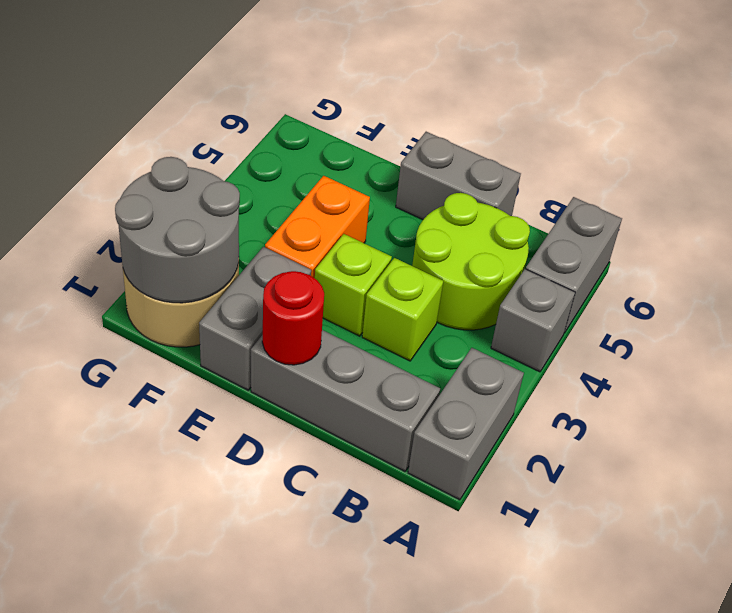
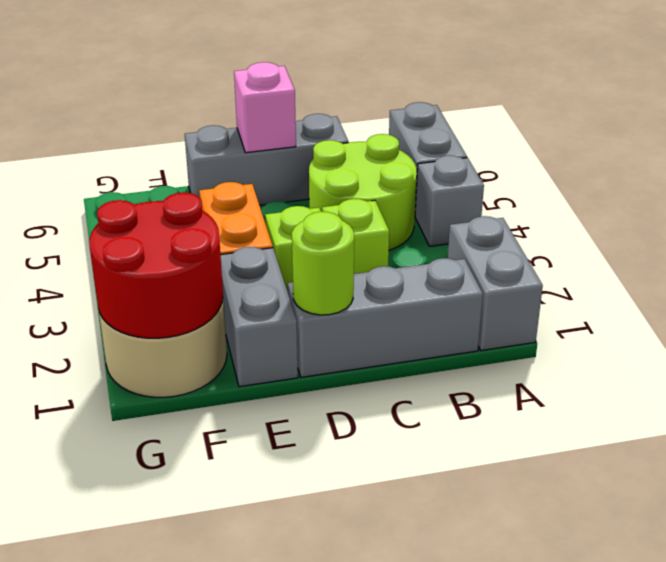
grey brick C6:D6 level 1 -> grey brick C6:E6 level 1
red round brick D1 level 2 -> lime round brick D1 level 2
none -> pink brick D6 level 2
grey round brick F1:G2 level 2 -> red round brick F1:G2 level 2

